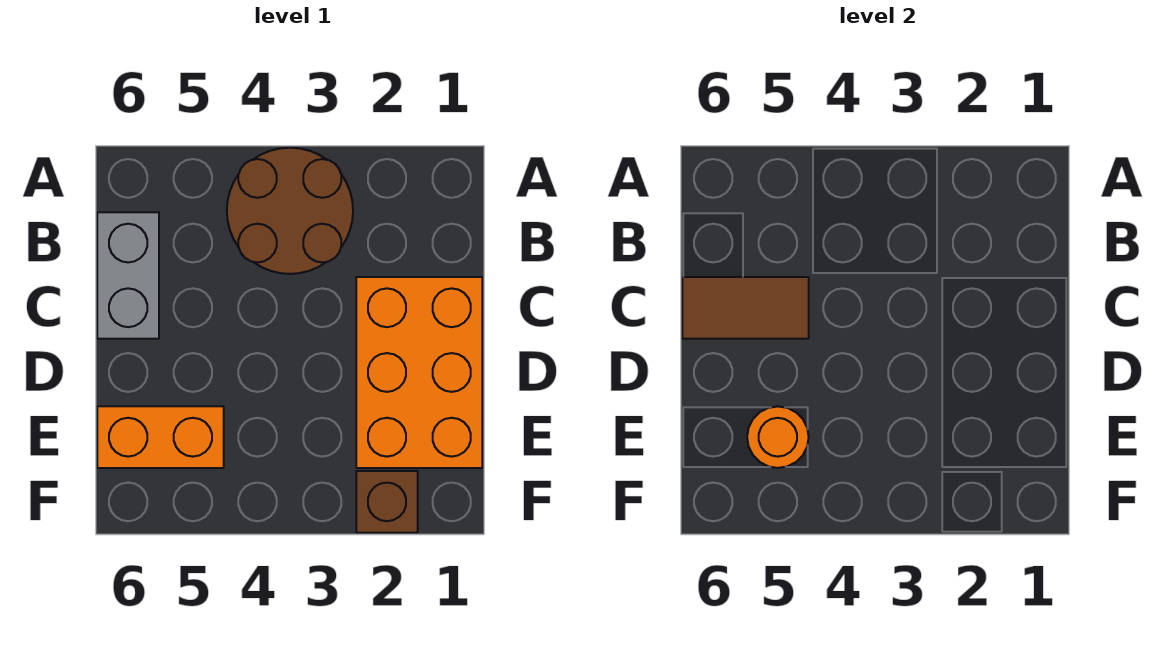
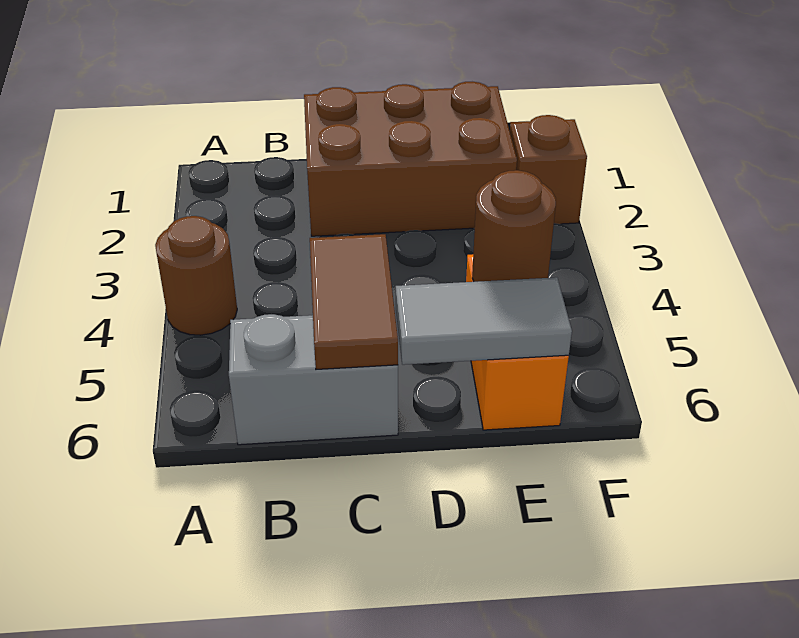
brown round brick A3:B4 level 1 -> brown round brick A4 level 1
orange brick C1:E2 level 1 -> brown brick C1:E2 level 1
none -> grey tile D6:E6 level 2
orange round brick E5 level 2 -> brown round brick E5 level 2

